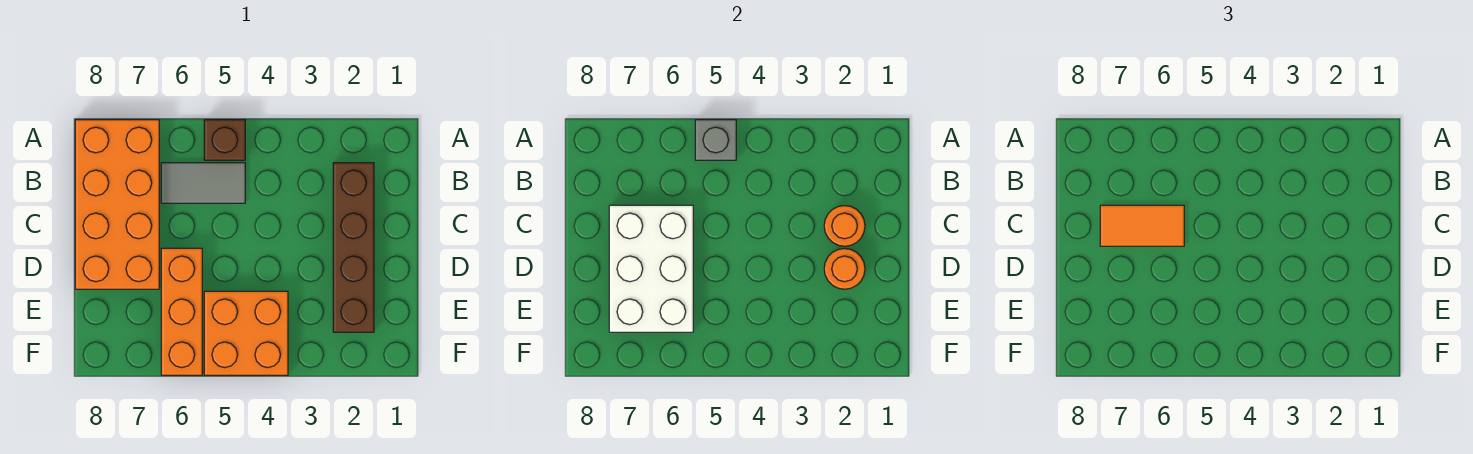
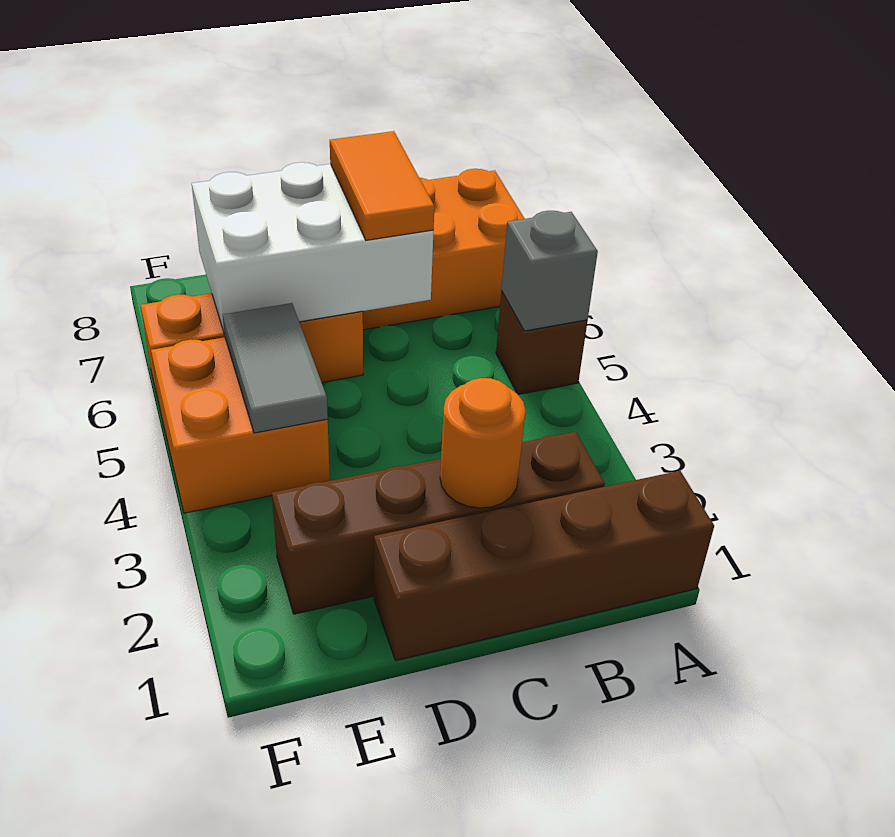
none -> brown brick A1:D1 level 1
grey tile B5:B6 level 1 -> grey tile E4:E5 level 2
orange round brick D2 level 2 -> none

